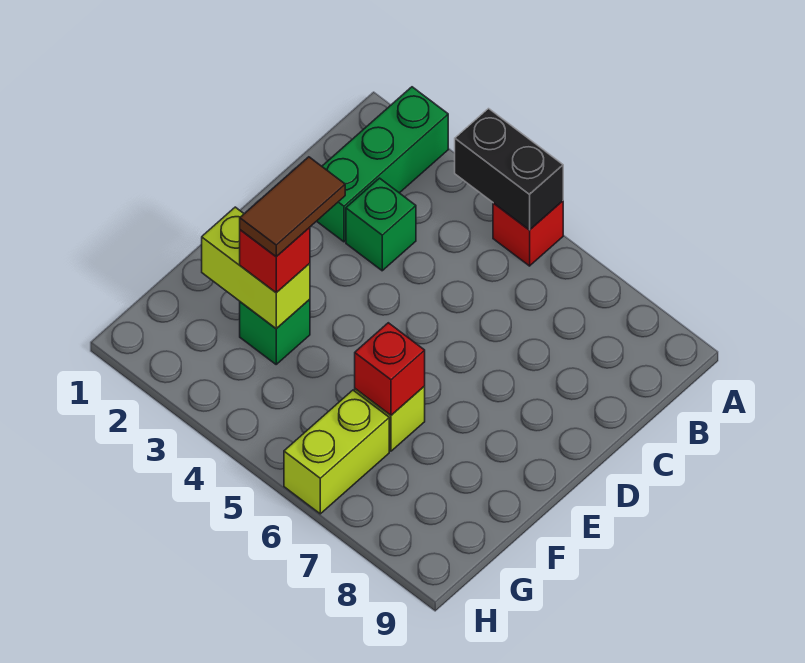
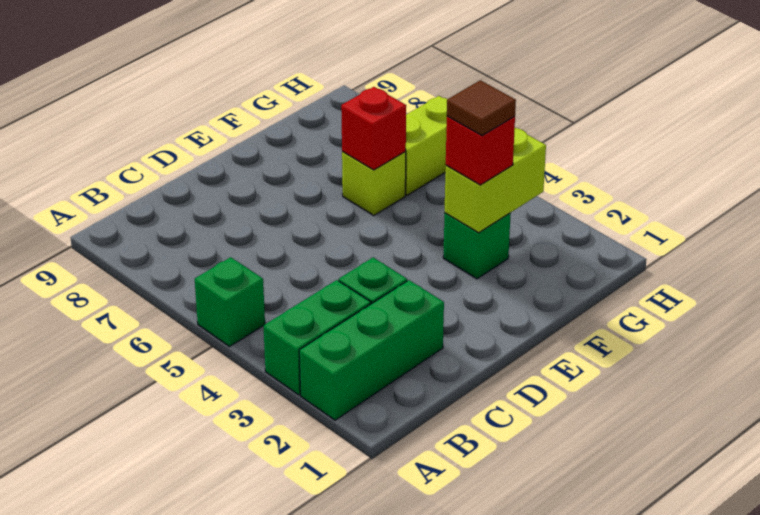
none -> green brick A3:B3 level 1
black brick A4:A5 level 2 -> none
red brick A5 level 1 -> green brick A5 level 1
brown tile E3:F3 level 4 -> brown tile F3 level 4
lime brick F2:F3 level 2 -> lime brick F3:G3 level 2

